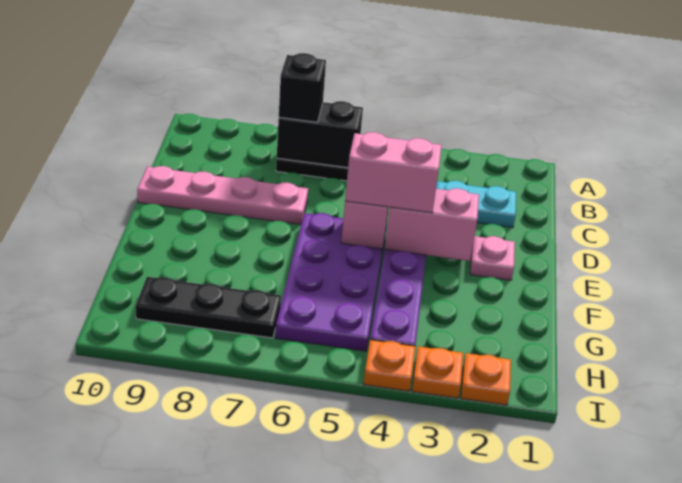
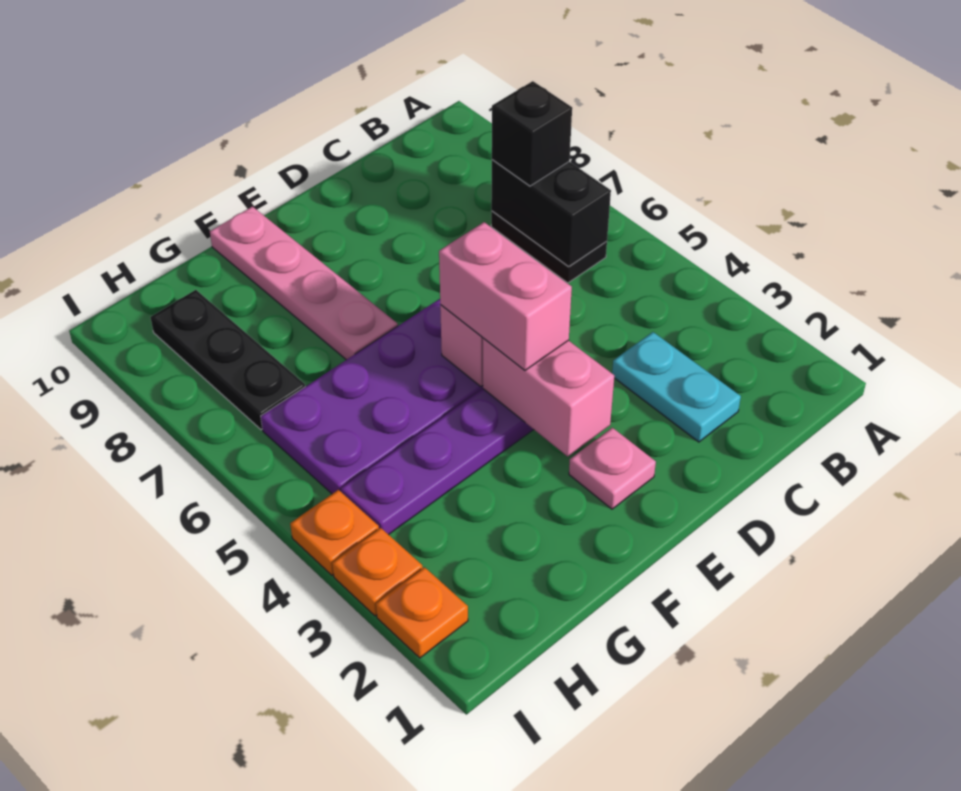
pink plate D7:D10 level 1 -> pink plate F7:F10 level 1

